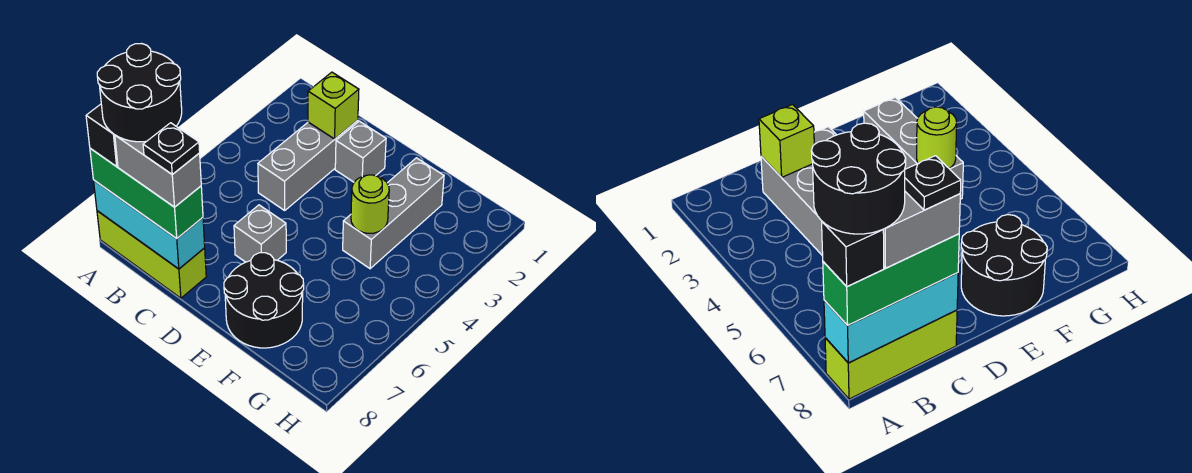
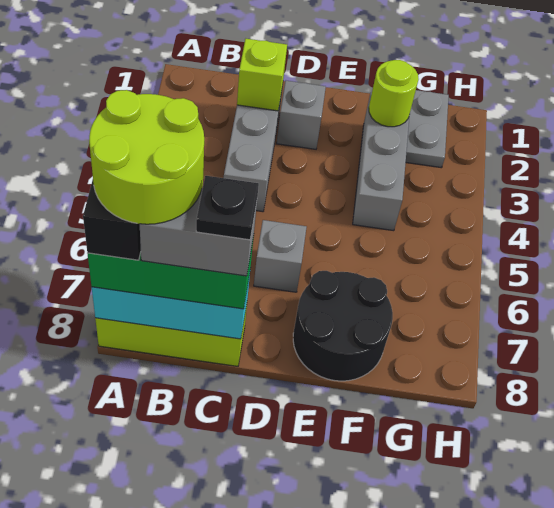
black round brick A7:B8 level 5 -> lime round brick A7:B8 level 5
lime round brick F4 level 2 -> lime round brick F2 level 2
none -> grey plate G1:G2 level 1

